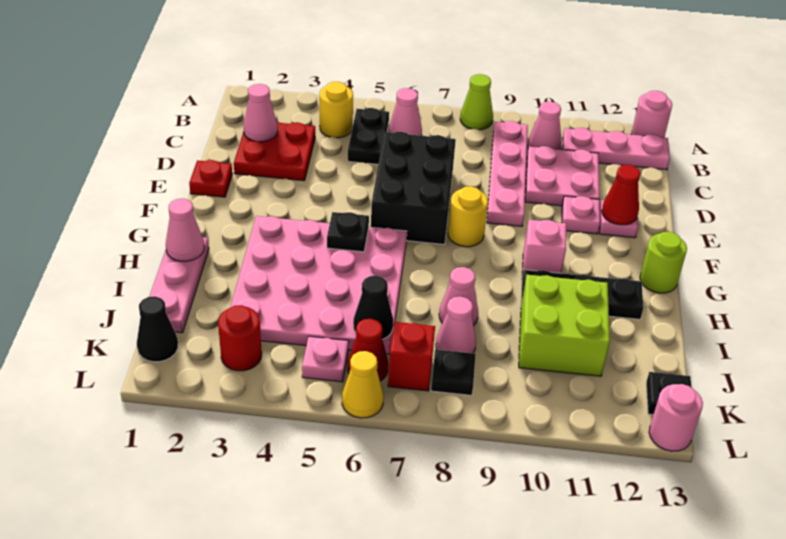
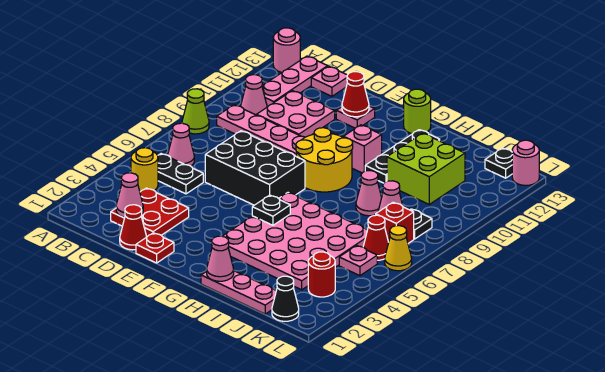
none -> red cone D1 level 1
pink plate E11 level 1 -> pink plate C13 level 1
yellow round brick F8 level 1 -> yellow round brick F8:G9 level 1
black cone J6 level 2 -> none

